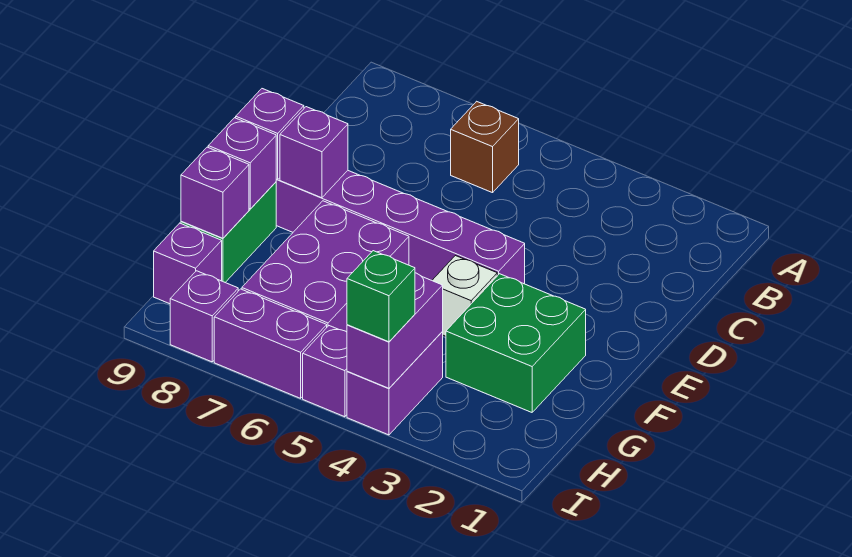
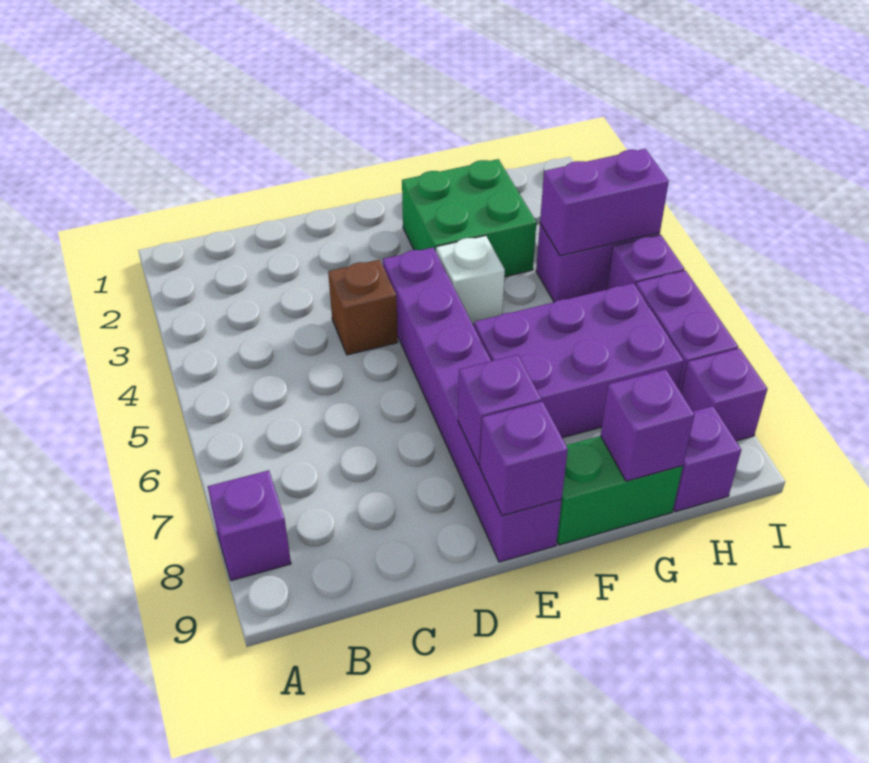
brown brick B6 level 1 -> brown brick D4 level 1
purple brick F9 level 2 -> purple brick A8 level 1
green brick I4 level 3 -> none

